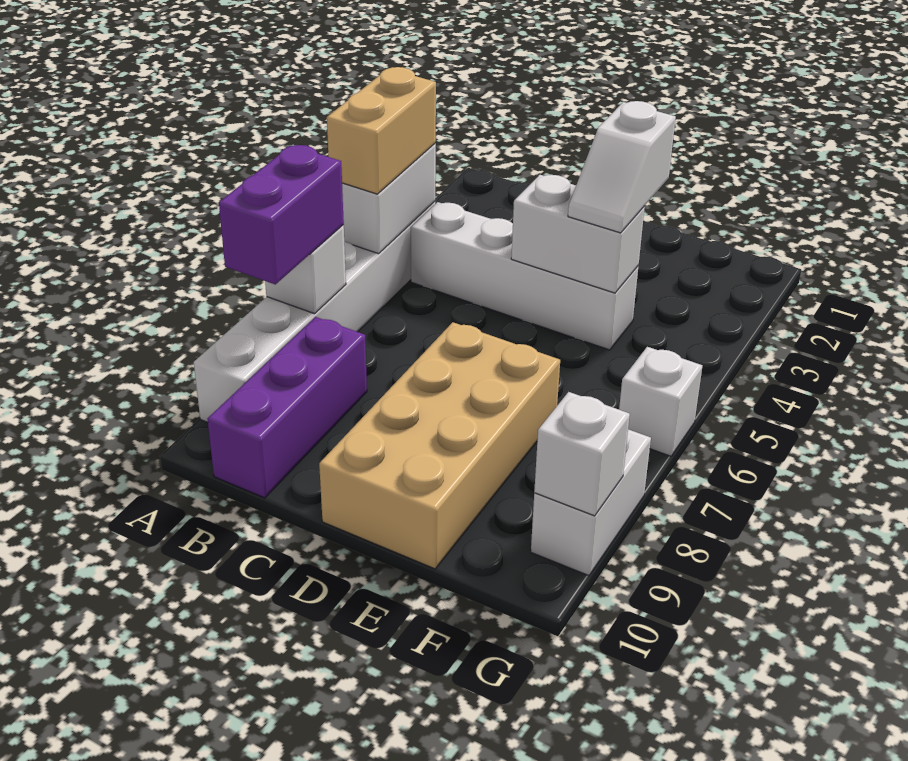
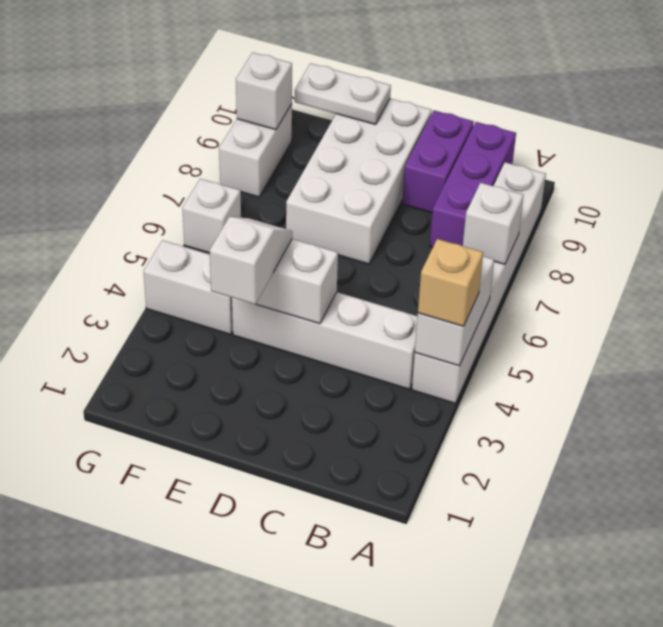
tan brick A4:A5 level 3 -> tan brick A4 level 3
purple brick A7:A8 level 3 -> purple brick C9:C10 level 1
tan brick D7:E10 level 1 -> white brick D7:E10 level 1
none -> white plate E10:F10 level 2
none -> white brick F4:G4 level 1

